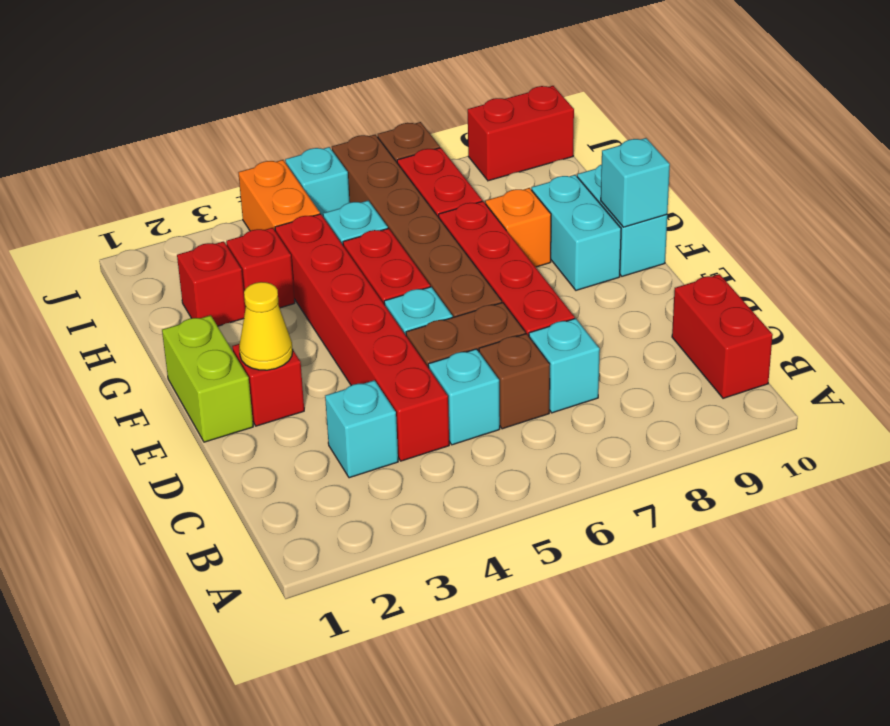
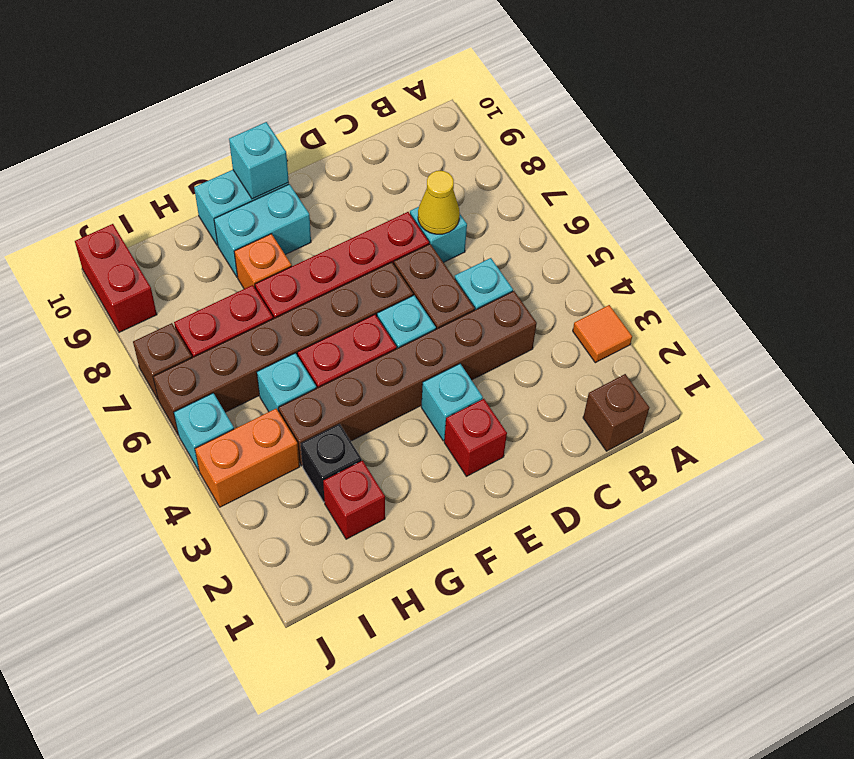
none -> orange tile A3 level 1
red brick B10:C10 level 1 -> none
cyan brick C3 level 1 -> cyan brick E3 level 1
red brick C4:H4 level 1 -> brown brick C4:H4 level 1
brown brick C6 level 1 -> brown brick B1 level 1
lime brick E1:F1 level 1 -> none
yellow cone E2 level 2 -> yellow cone C7 level 2
red brick H3 level 1 -> black brick H3 level 1

